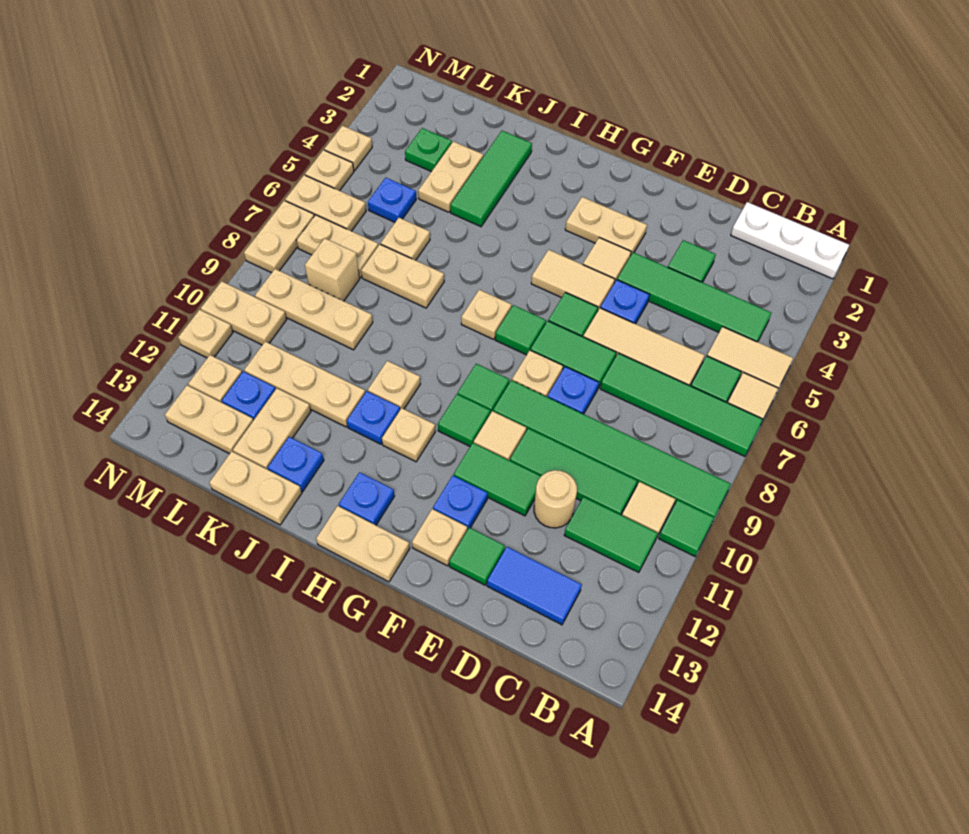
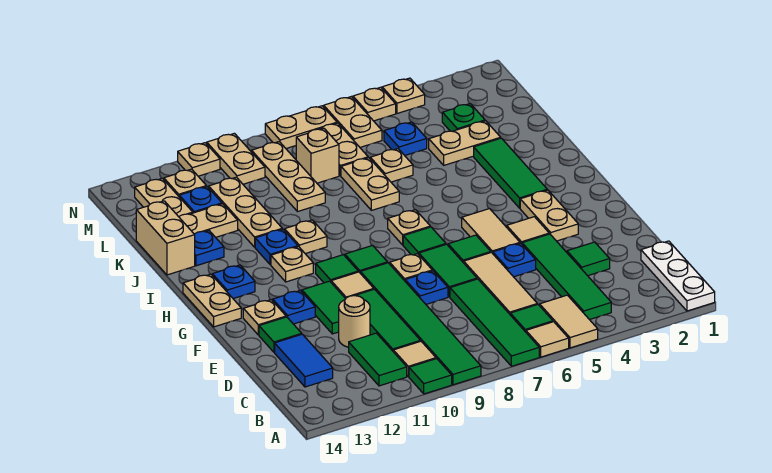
green tile J2:J4 level 1 -> green tile H3:J3 level 1
tan plate J14:K14 level 1 -> tan brick J14:K14 level 1

